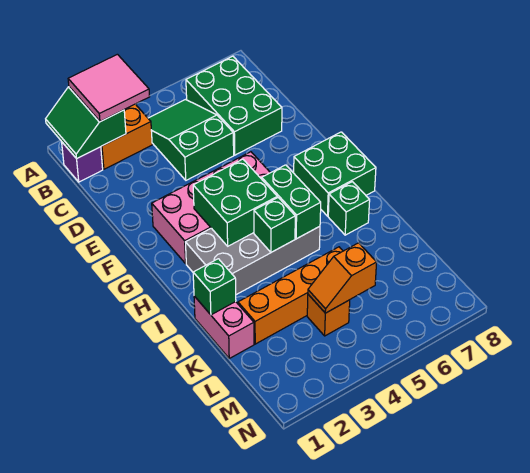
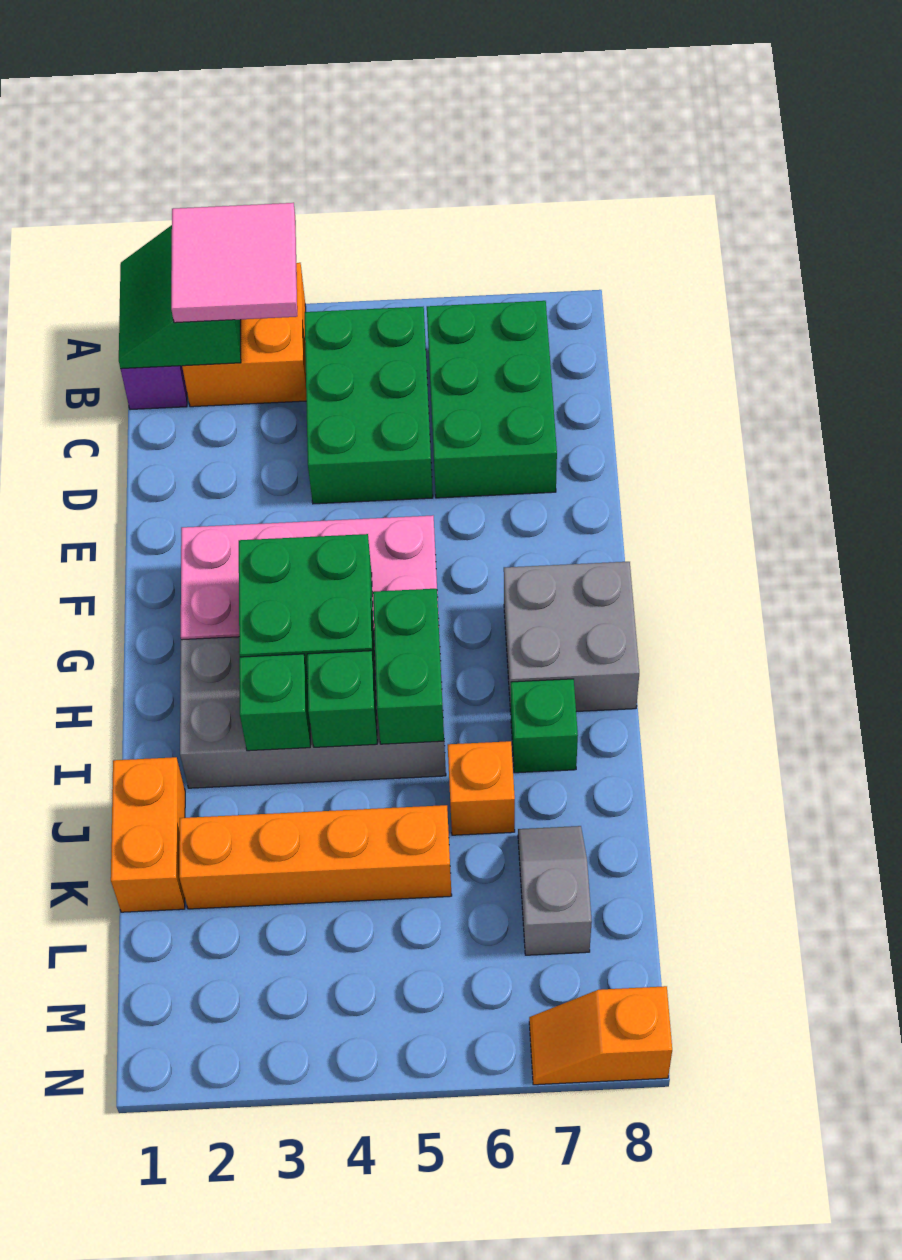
green slope B4:D5 level 1 top D -> green brick B4:D5 level 1
green brick G7:H8 level 1 -> grey brick G7:H8 level 1
pink brick J1:K1 level 1 -> orange brick J1:K1 level 1
green brick J1 level 2 -> green brick I3 level 2
none -> grey slope K7:L7 level 1 top L
orange brick L4 level 1 -> orange brick J6 level 1
orange slope L4:L5 level 2 top 5 -> orange slope N7:N8 level 1 top 8

